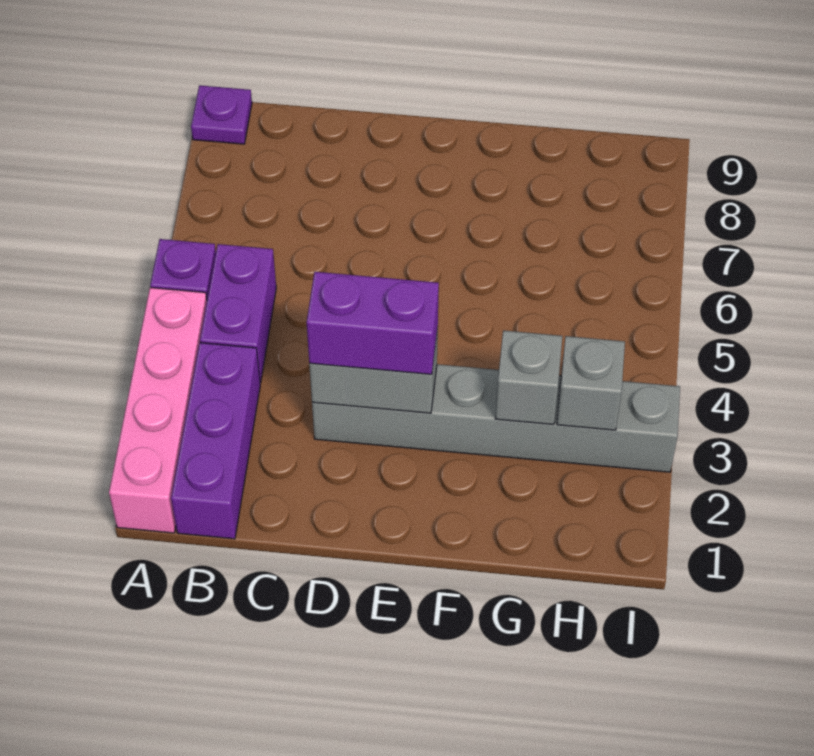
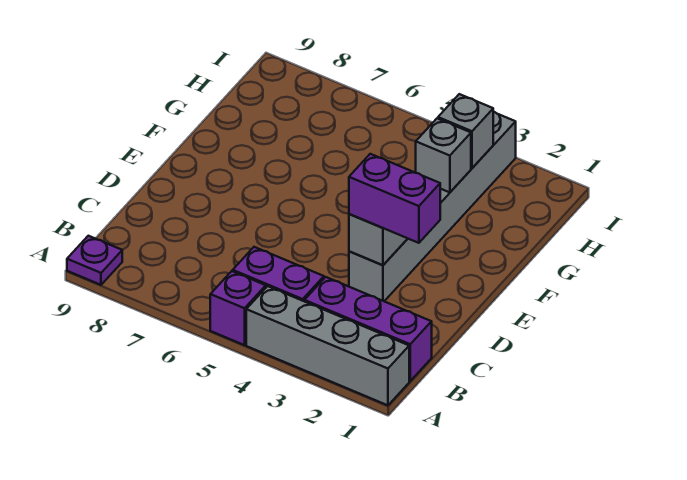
pink brick A1:A4 level 1 -> grey brick A1:A4 level 1
purple brick D3:E3 level 3 -> purple brick D2:D3 level 3

